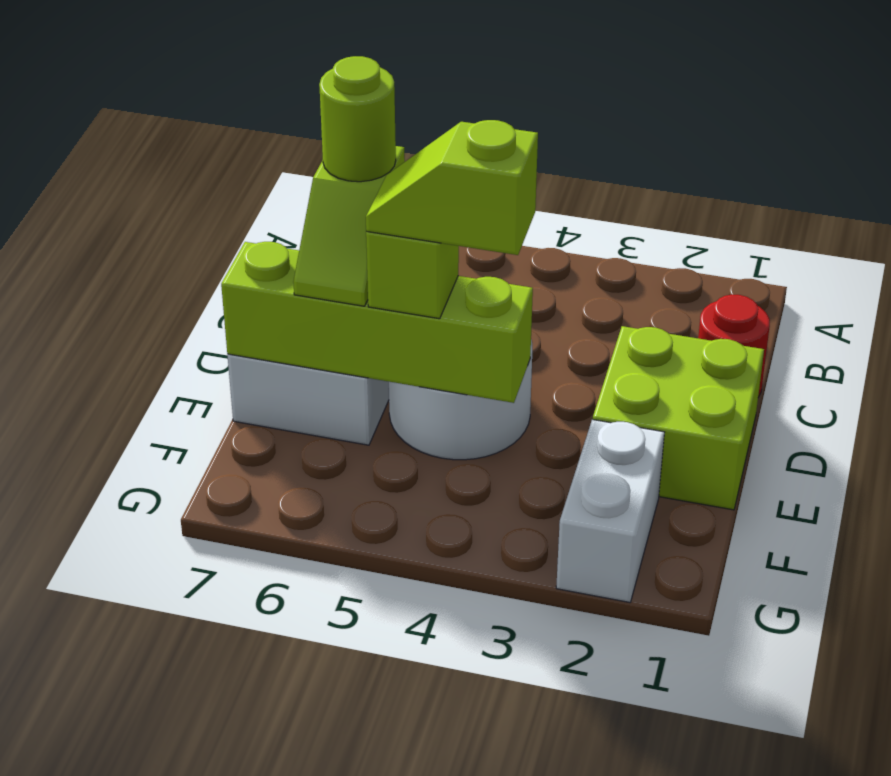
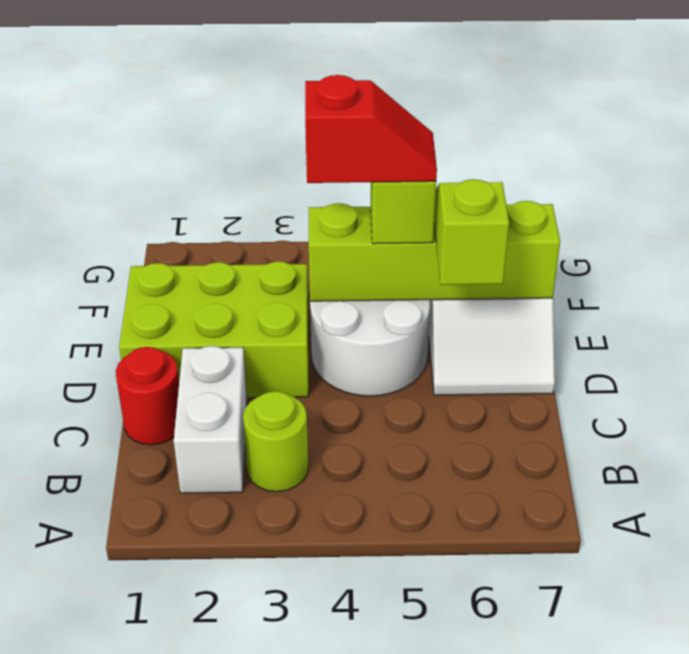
lime brick D1:E2 level 1 -> lime brick D1:E3 level 1
lime round brick D6 level 4 -> lime round brick B3 level 1
lime slope E4:E5 level 4 top 4 -> red slope E4:E5 level 4 top 4
white brick F2:G2 level 1 -> white brick B2:C2 level 1

